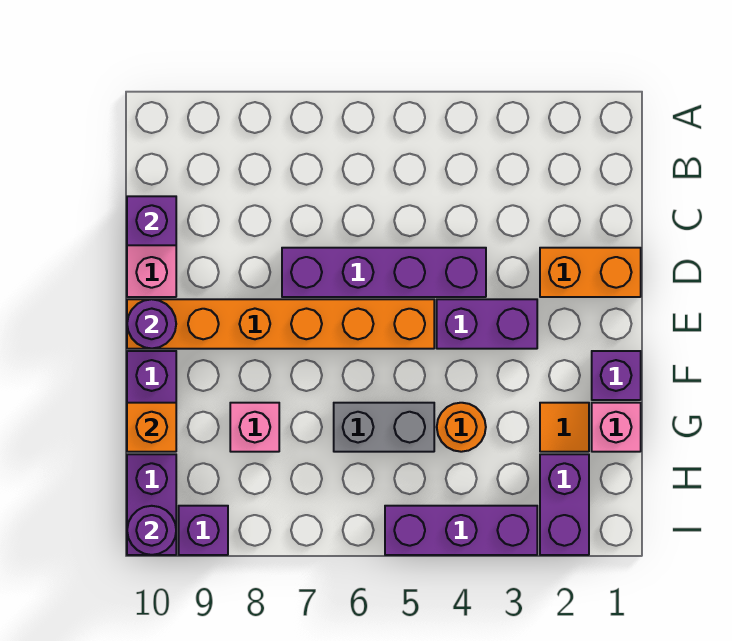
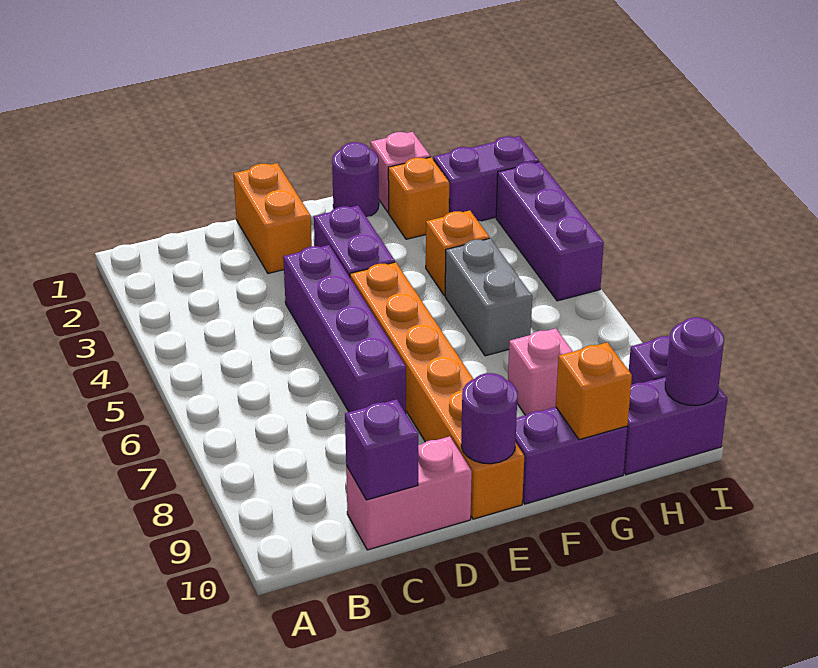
purple brick F1 level 1 -> purple round brick F1 level 1
orange tile G2 level 1 -> orange brick G2 level 1
orange round brick G4 level 1 -> orange brick G4 level 1

